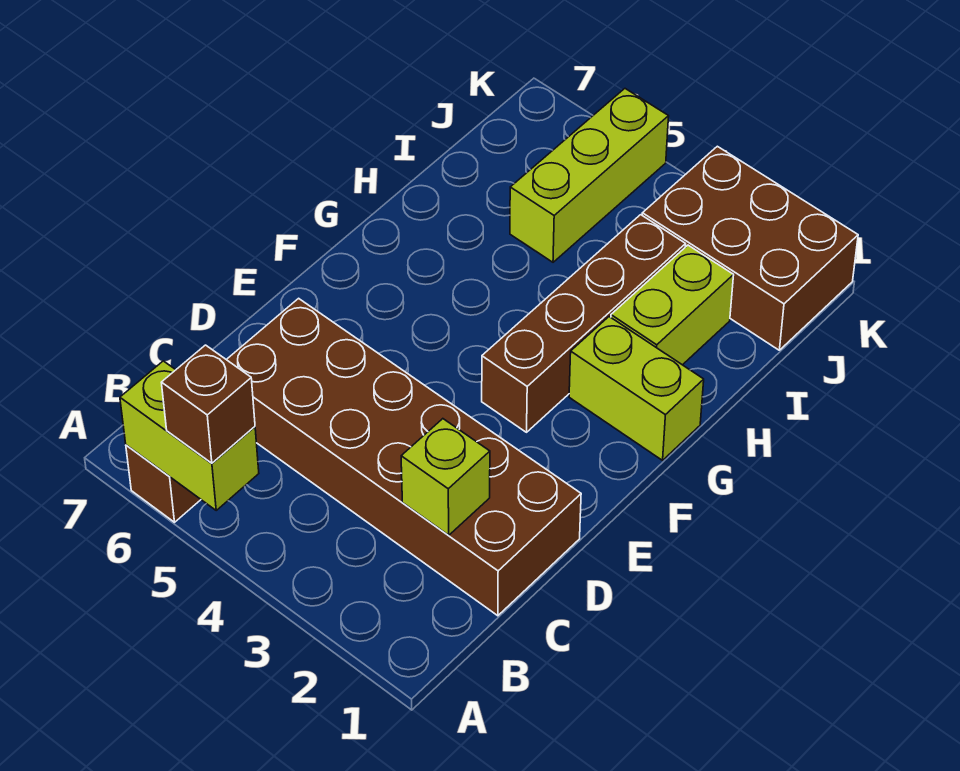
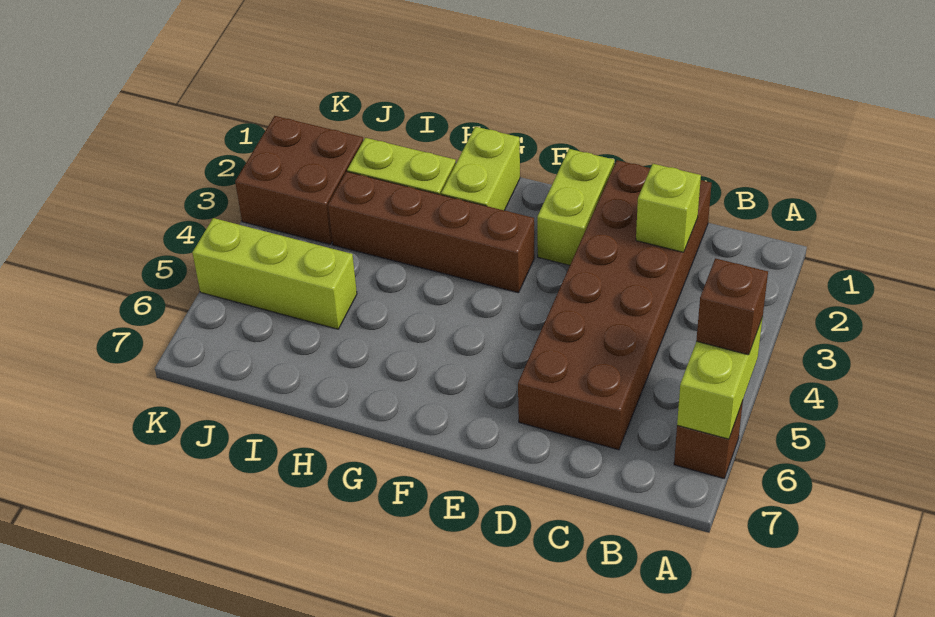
none -> lime brick E1:E2 level 1
brown brick J1:K3 level 1 -> brown brick J2:K3 level 1

